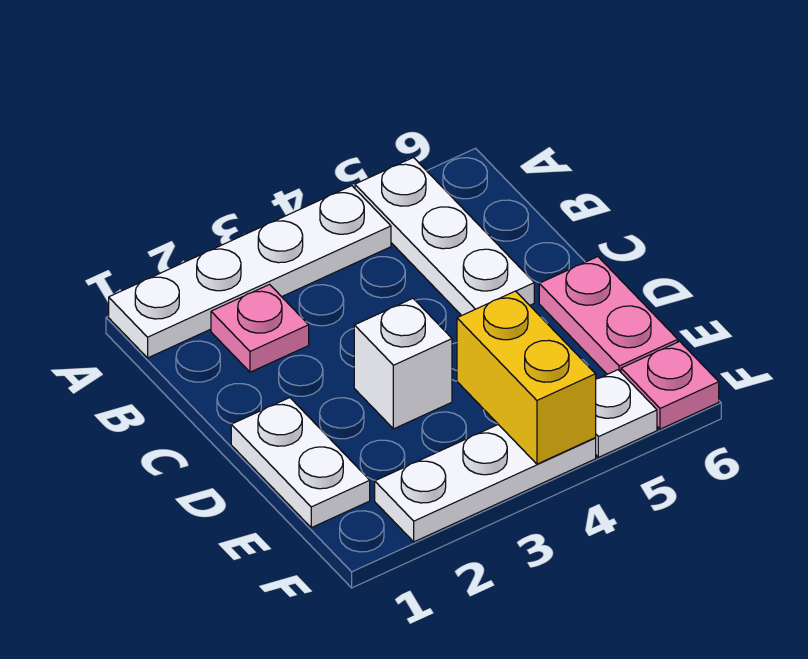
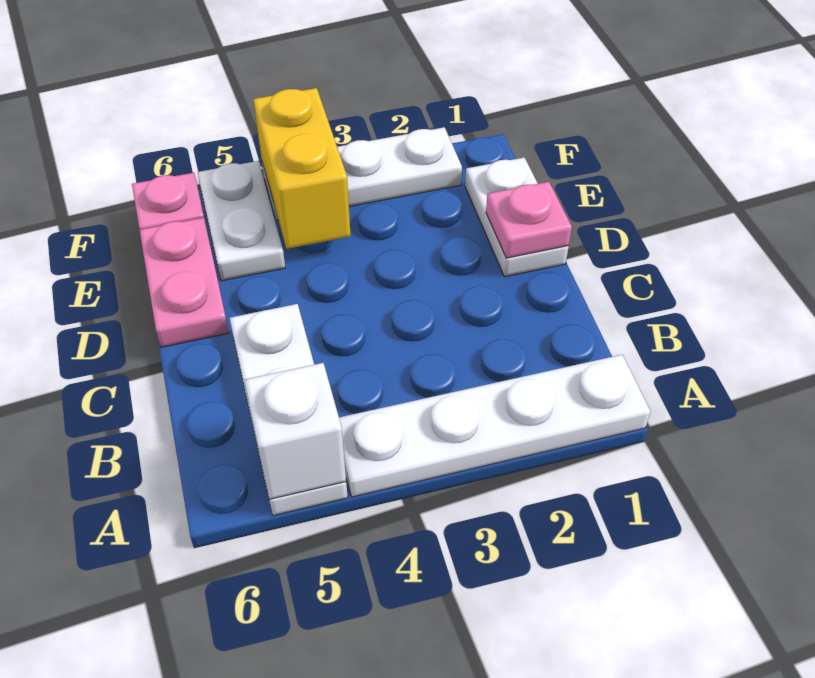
pink plate B2 level 1 -> pink plate D1 level 2
white brick D3 level 1 -> white brick A5 level 2
white plate F5 level 1 -> white plate E5:F5 level 1

